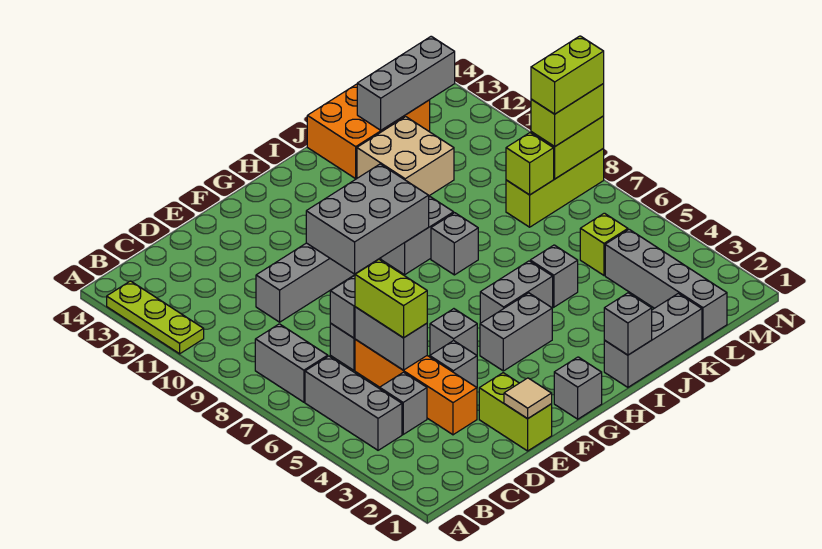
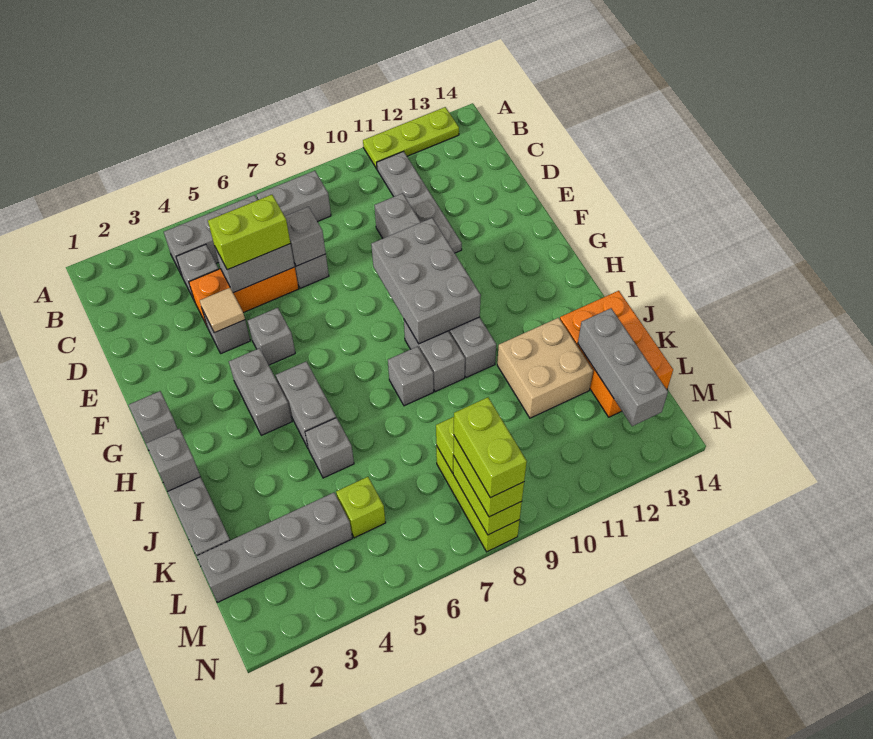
none -> grey plate B11:E11 level 1
orange brick D3:D6 level 1 -> orange brick D4:D6 level 1
lime brick E1:E2 level 1 -> none
tan tile E1 level 2 -> tan tile E4 level 2

